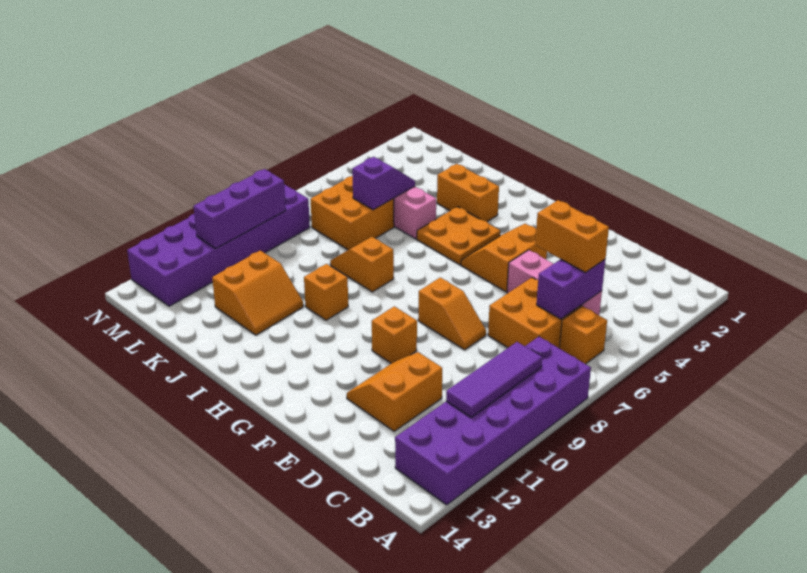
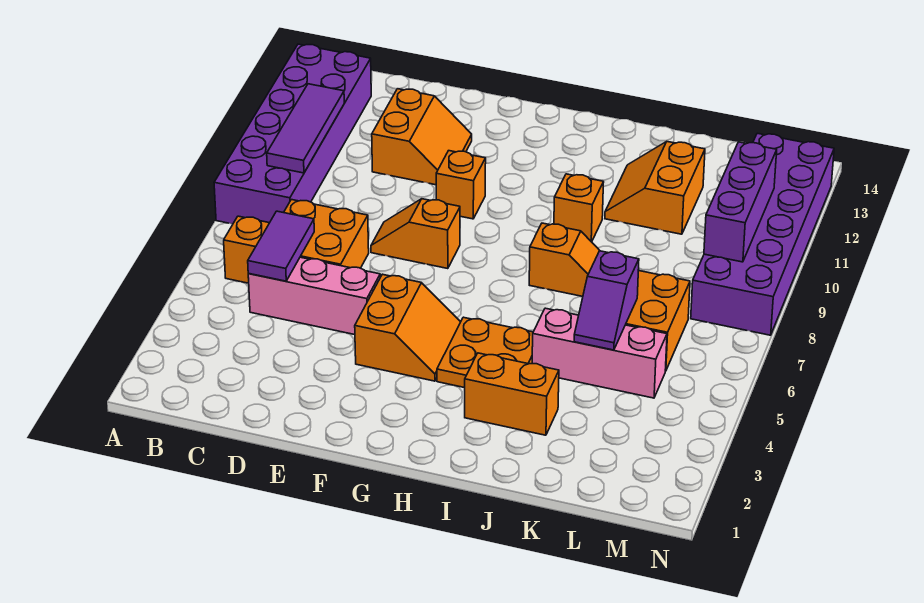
purple brick C5:C6 level 2 -> purple tile C5:C6 level 2
orange brick C5:D5 level 3 -> none

